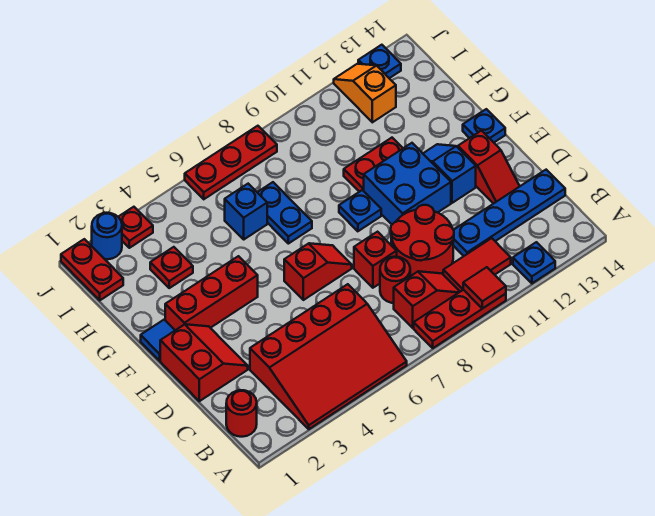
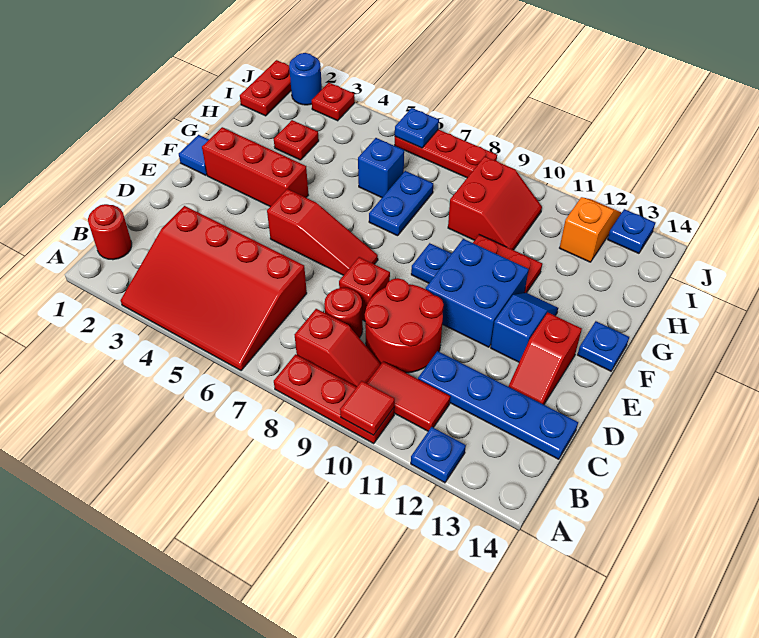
red slope D1:E2 level 1 top 1 -> red slope H9:I10 level 1 top 9
red slope E6:E7 level 1 top 6 -> red slope E5:E7 level 1 top 5
none -> blue plate J6 level 2

